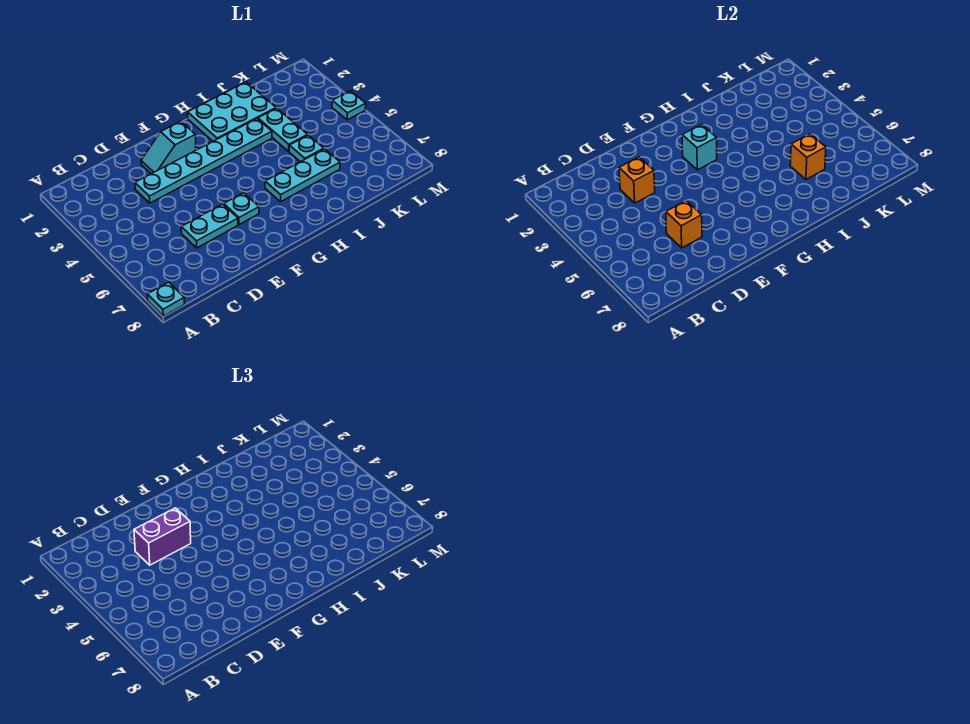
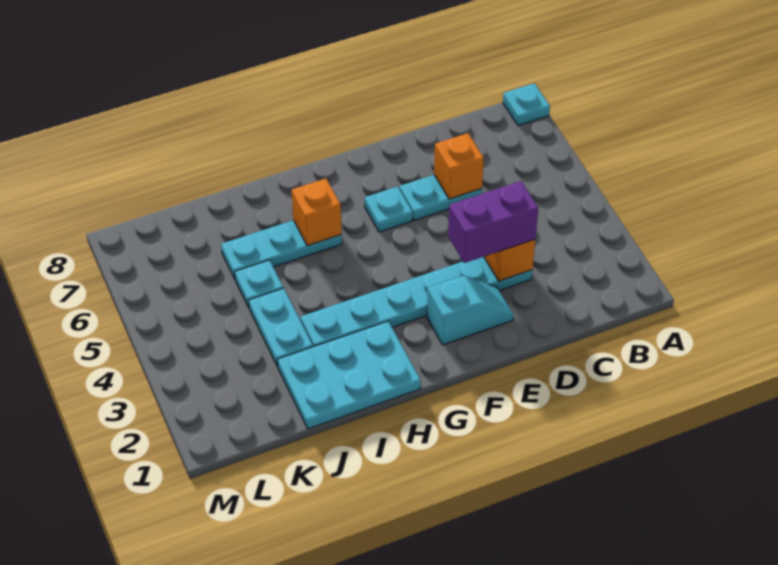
cyan brick G3 level 2 -> none
orange brick J6 level 2 -> orange brick H6 level 2
cyan plate M4 level 1 -> none

